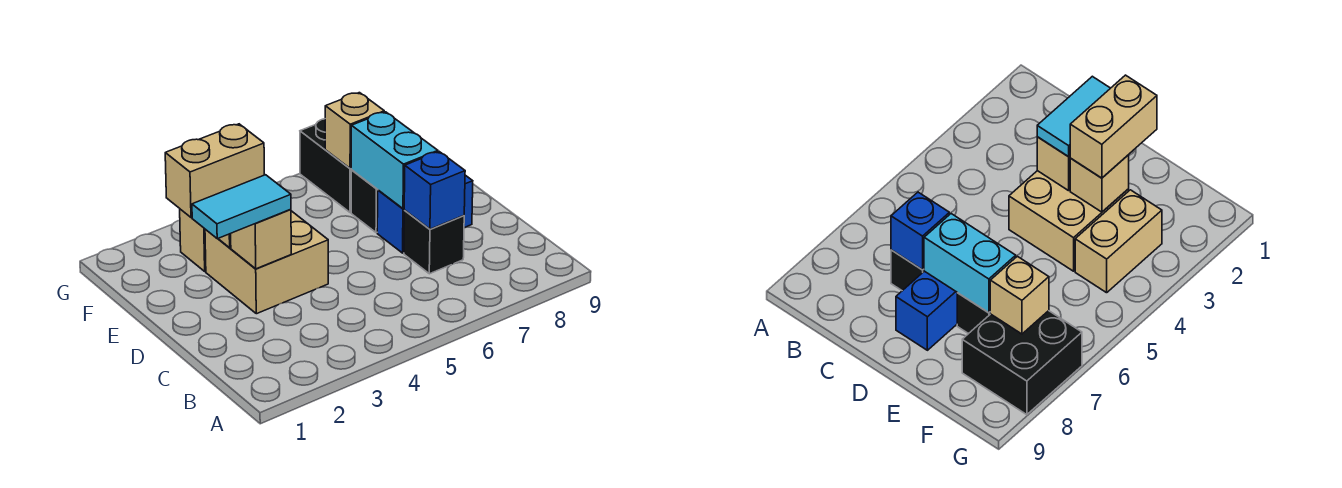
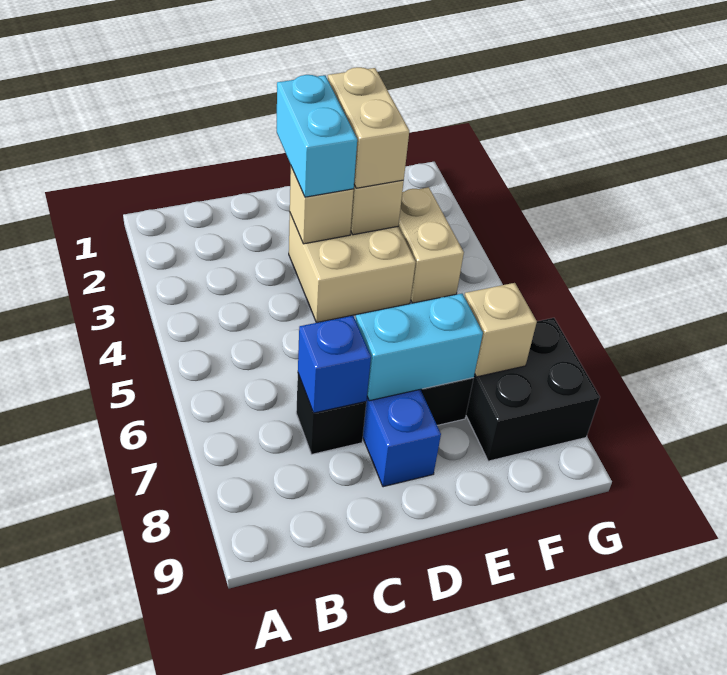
cyan tile D2:D3 level 3 -> cyan brick D2:D3 level 3

